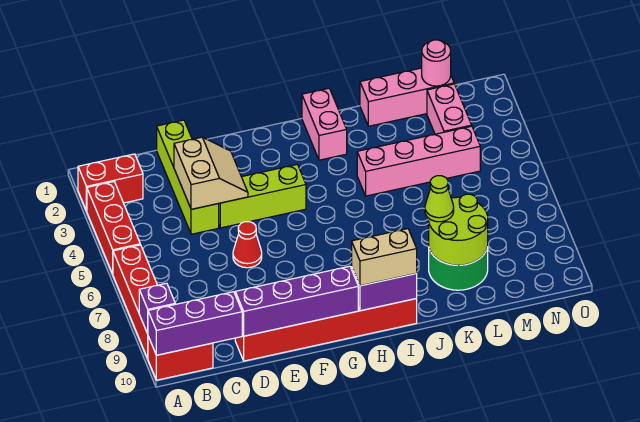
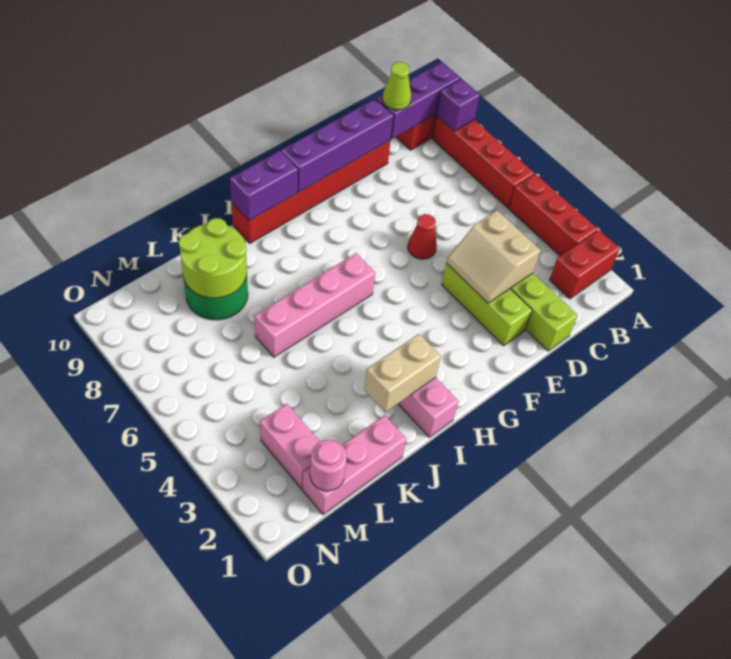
lime brick E4:G4 level 1 -> lime brick E2:E4 level 1
tan brick H10:I10 level 3 -> tan brick I2:J2 level 2
pink brick J4:M4 level 1 -> pink brick H6:K6 level 1
lime cone K8 level 3 -> lime cone C10 level 3

